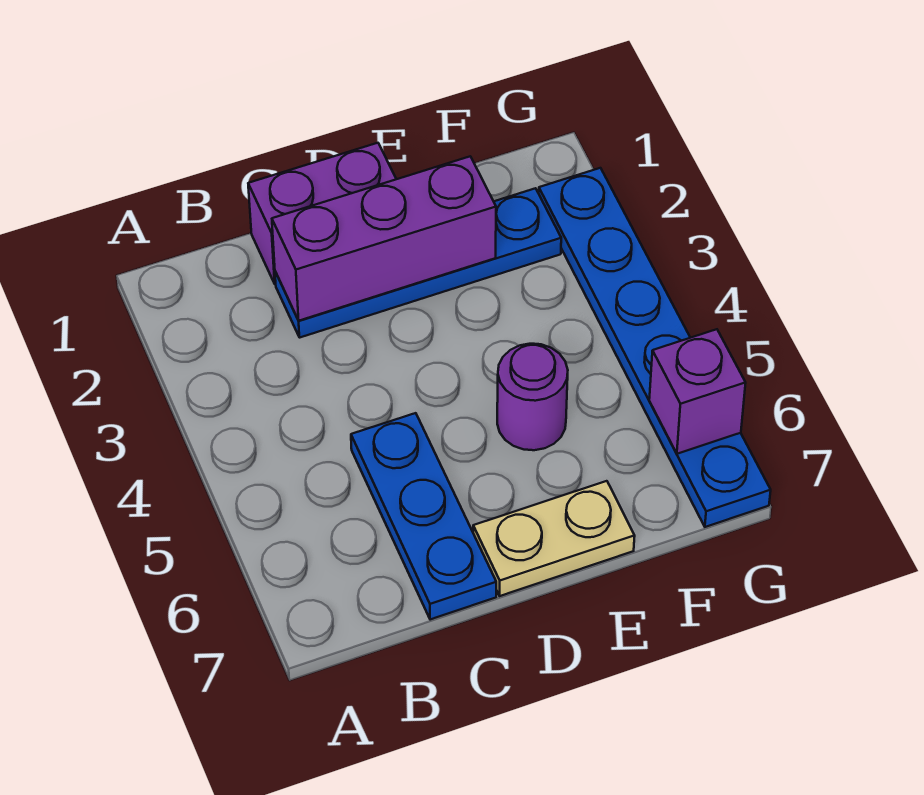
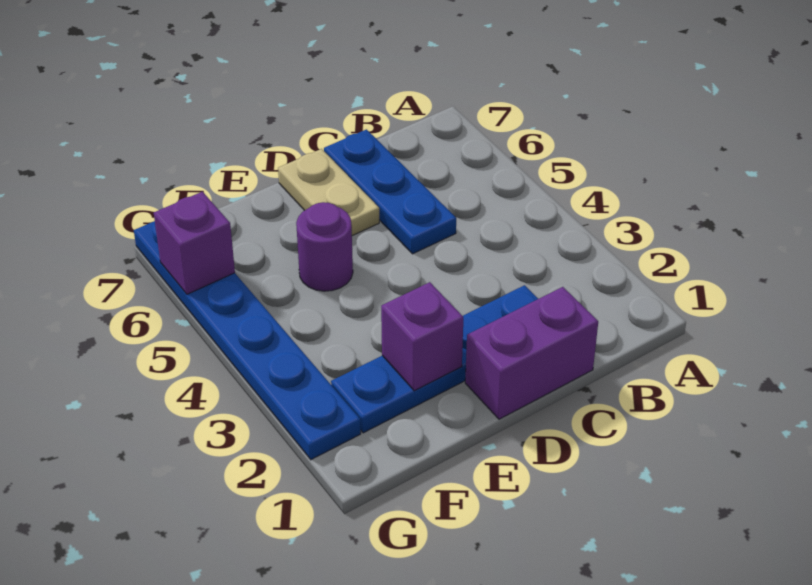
purple brick C2:E2 level 2 -> purple brick E2 level 2
tan plate D7:E7 level 1 -> tan plate D6:D7 level 1

